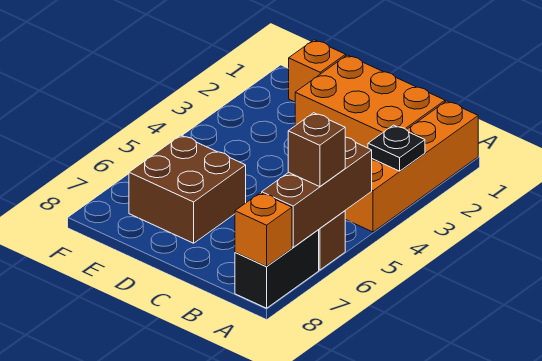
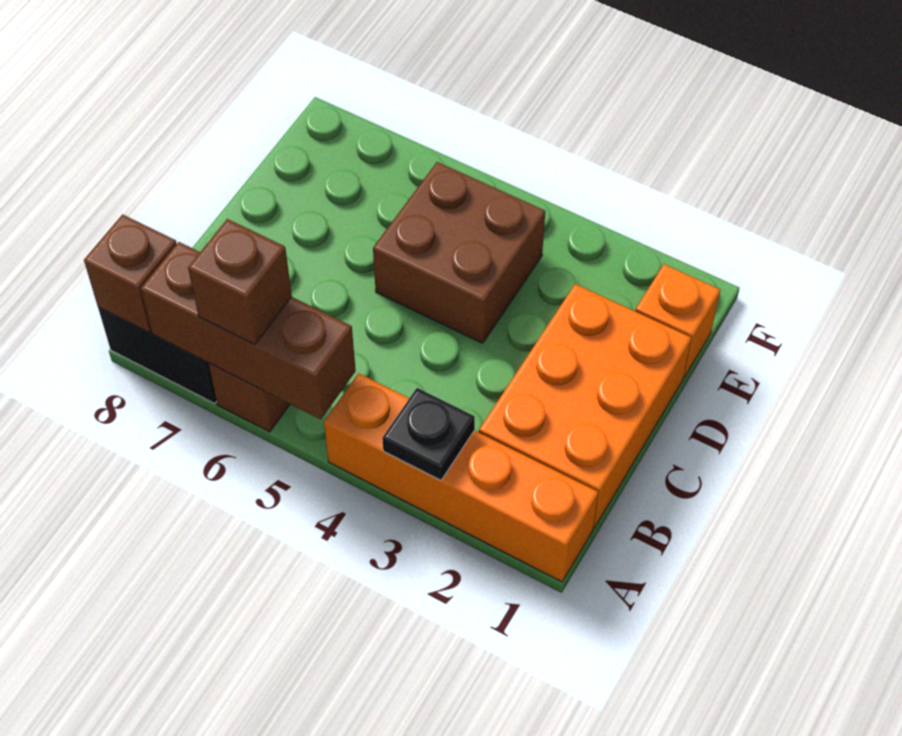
orange brick A8 level 2 -> brown brick A8 level 2
brown brick D6:E7 level 1 -> brown brick D4:E5 level 1

